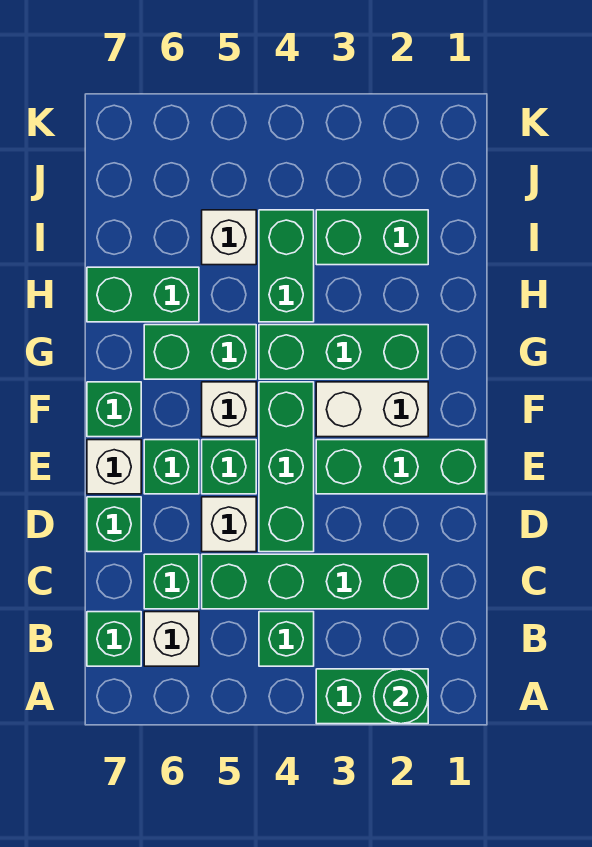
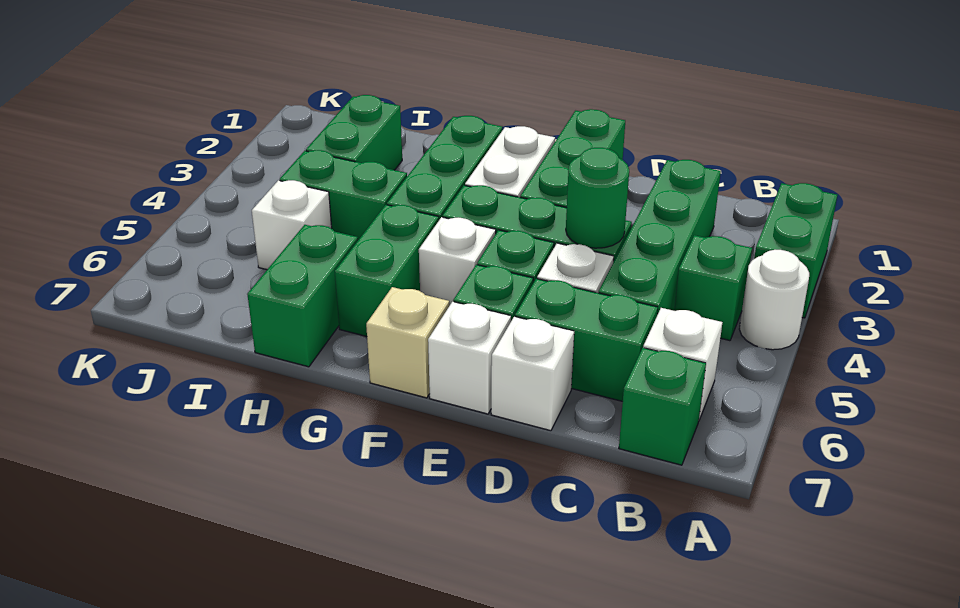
green round brick A2 level 2 -> green round brick D4 level 2
none -> white round brick A4 level 1
green brick C6 level 1 -> green brick C6:D6 level 1
green brick D7 level 1 -> white brick D7 level 1
green brick F7 level 1 -> tan brick F7 level 1

